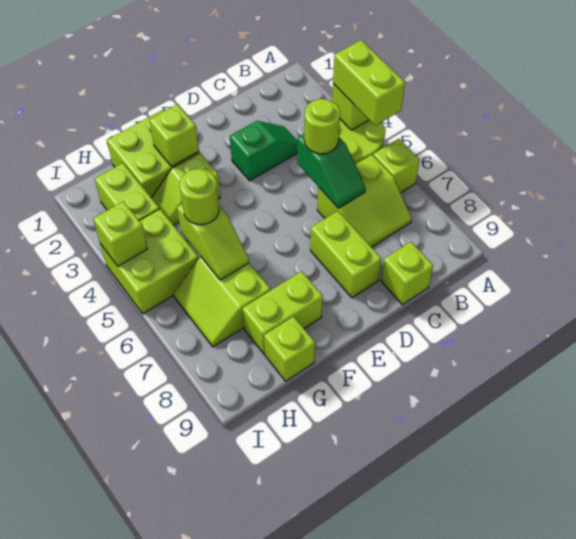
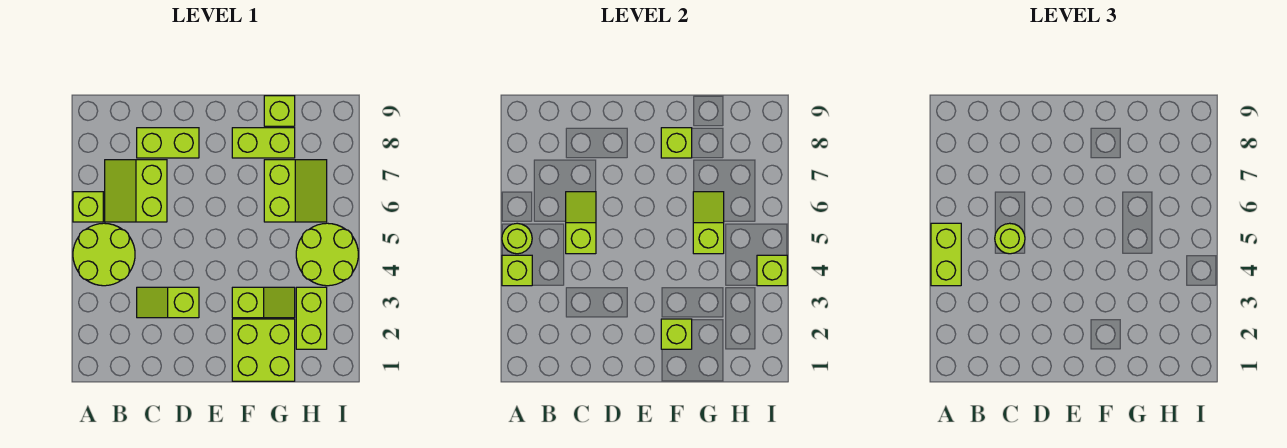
lime slope B6:C7 level 1 top 6 -> lime slope B6:C7 level 1 top C
green slope C3:D3 level 1 top D -> lime slope C3:D3 level 1 top D
green slope C5:C6 level 2 top 5 -> lime slope C5:C6 level 2 top 5
lime brick C9 level 1 -> lime brick F8 level 2
lime brick D7:D8 level 1 -> lime brick C8:D8 level 1
lime round brick G5 level 3 -> lime round brick A5 level 2
lime brick H4:I5 level 1 -> lime round brick H4:I5 level 1

